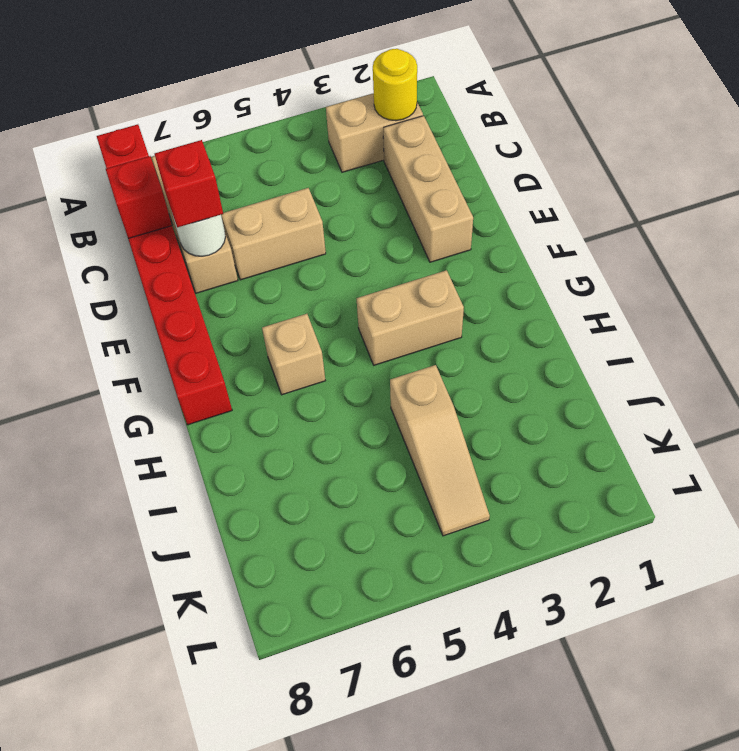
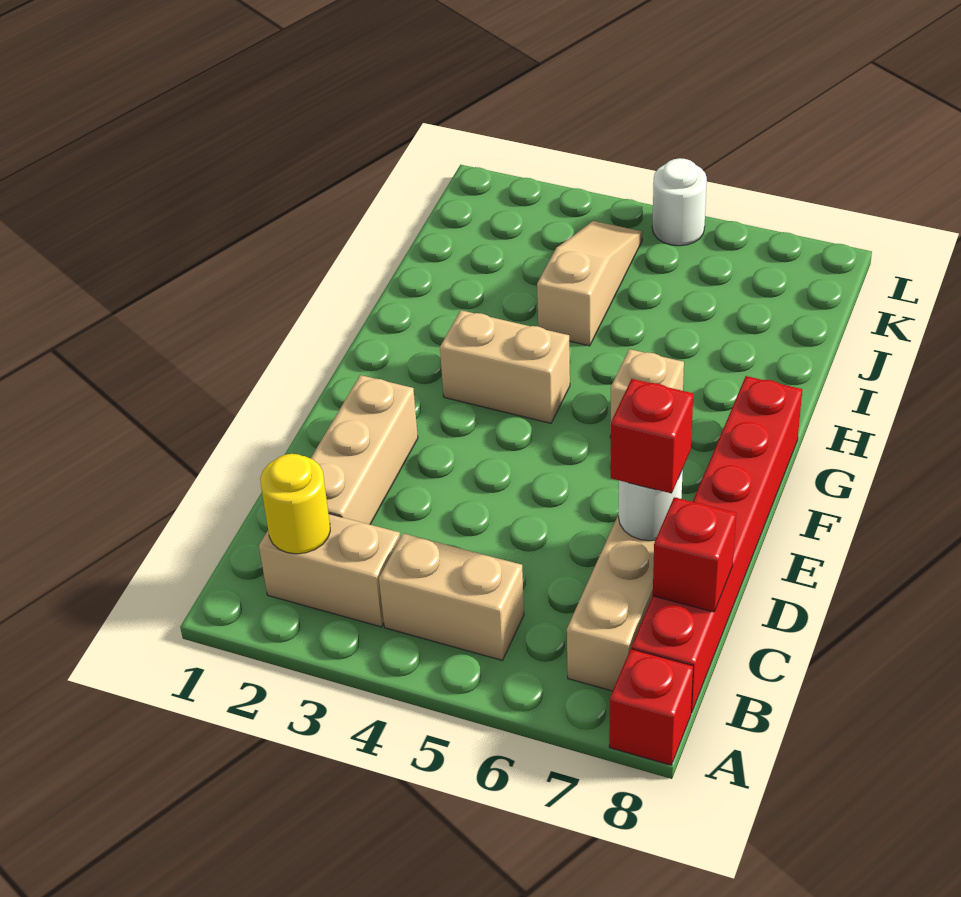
tan brick D5:D6 level 1 -> tan brick B4:B5 level 1
none -> white round brick L5 level 1

